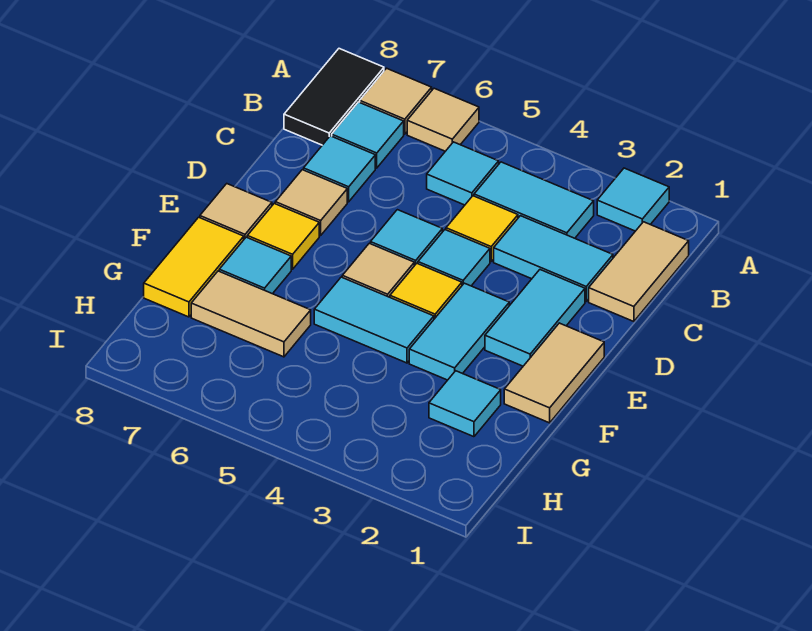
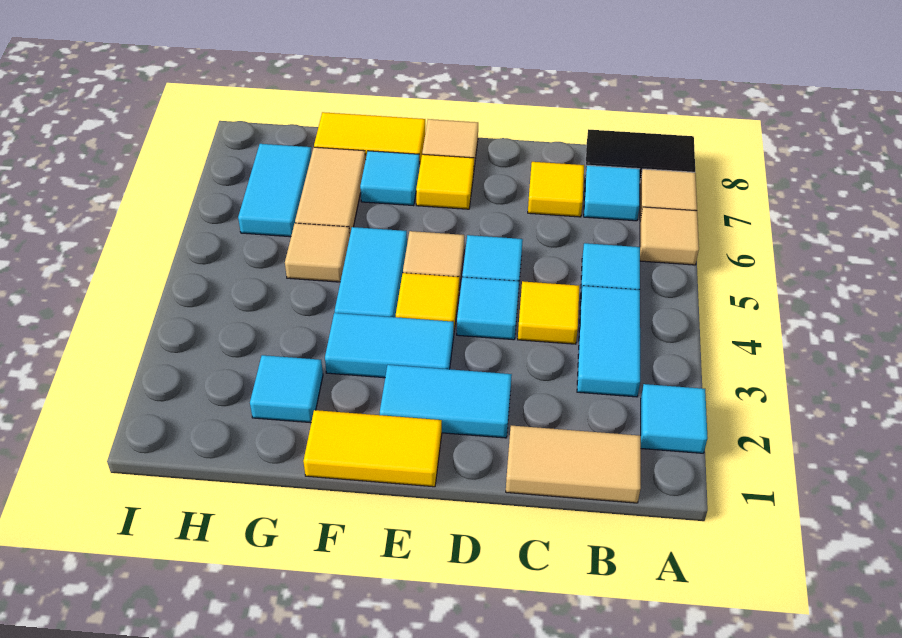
cyan tile C2:C3 level 1 -> cyan tile H6:H7 level 1
cyan tile C7 level 1 -> yellow tile C7 level 1
tan tile D7 level 1 -> tan tile G5 level 1
tan tile E1:F1 level 1 -> yellow tile E1:F1 level 1

